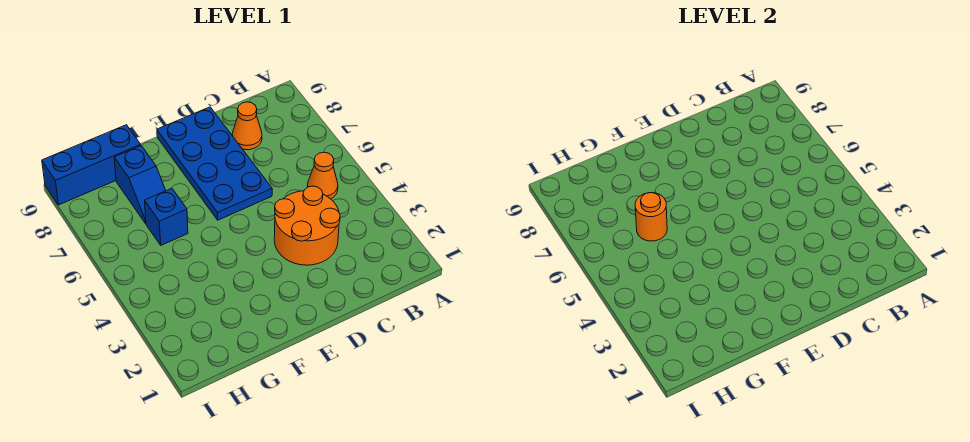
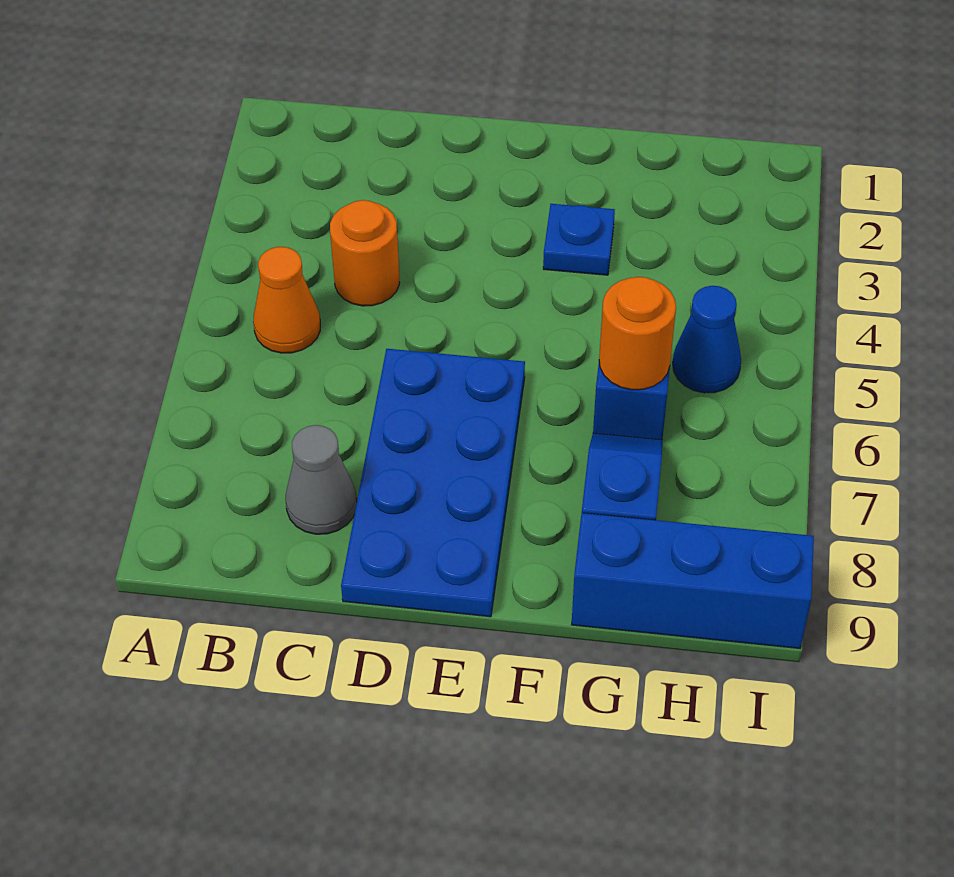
orange round brick C3:D4 level 1 -> orange round brick C4 level 1
orange cone C8 level 1 -> grey cone C8 level 1
none -> blue plate F3 level 1
none -> blue cone H5 level 1

